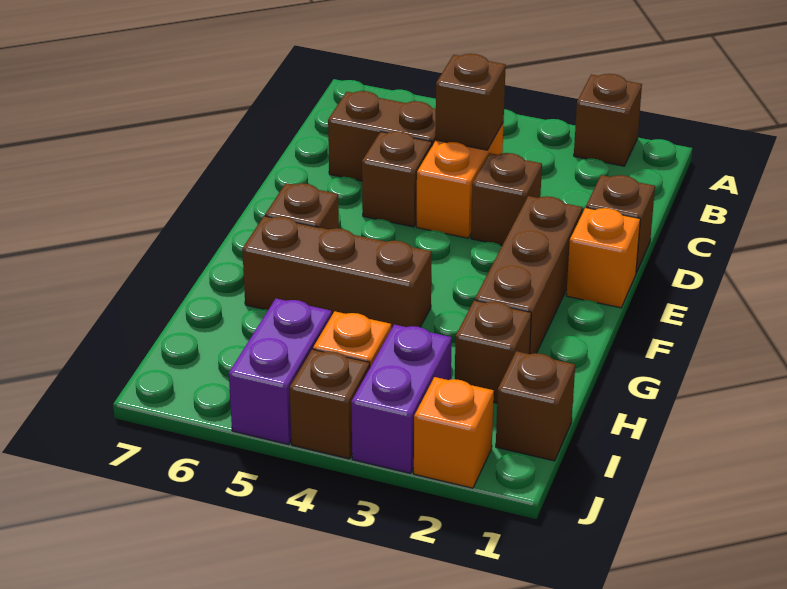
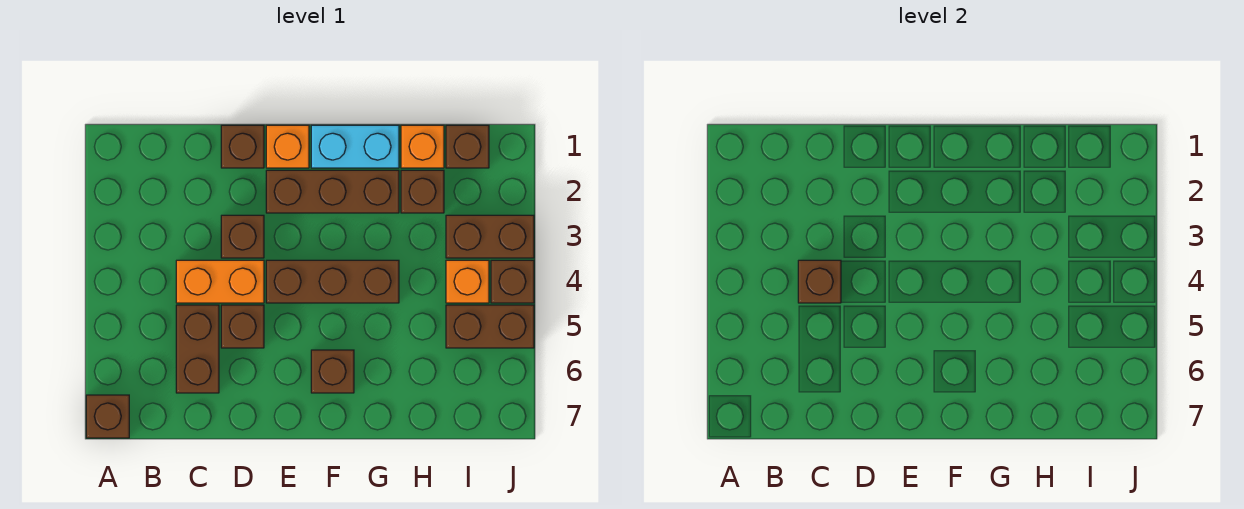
brown brick A2 level 1 -> brown brick A7 level 1
none -> cyan brick F1:G1 level 1
brown brick G4:G6 level 1 -> brown brick E4:G4 level 1
purple brick I3:J3 level 1 -> brown brick I3:J3 level 1
purple brick I5:J5 level 1 -> brown brick I5:J5 level 1
orange brick J2 level 1 -> orange brick H1 level 1

